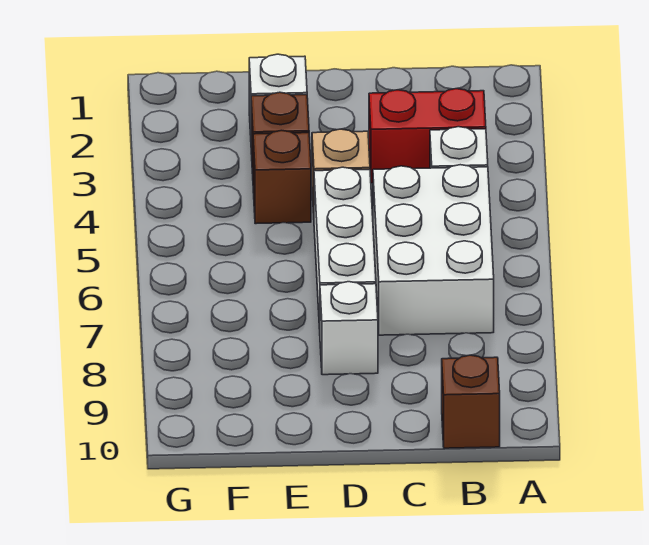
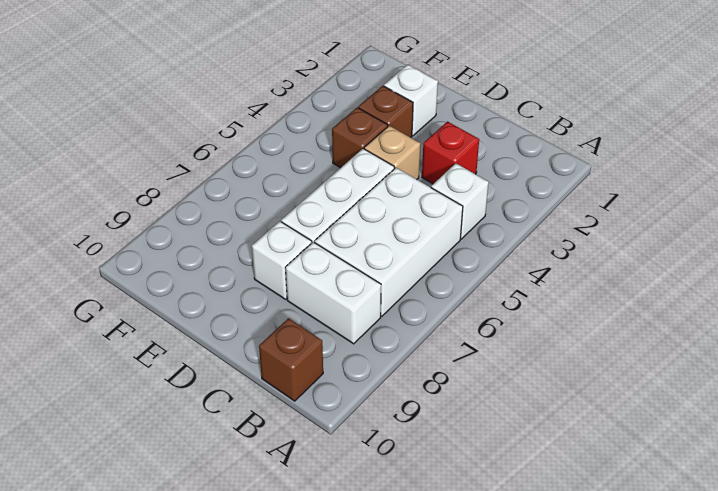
red brick B3:C3 level 1 -> red brick C3 level 1
none -> white brick B8:C8 level 1

